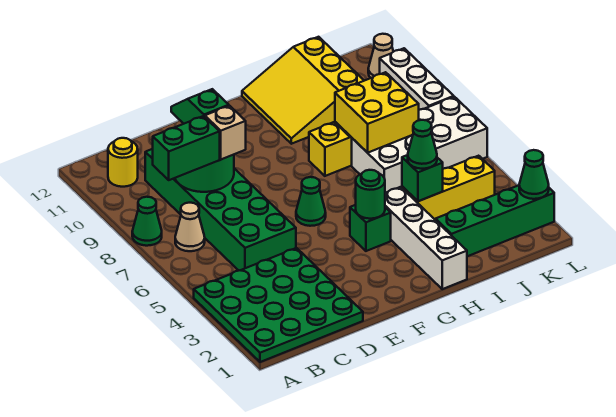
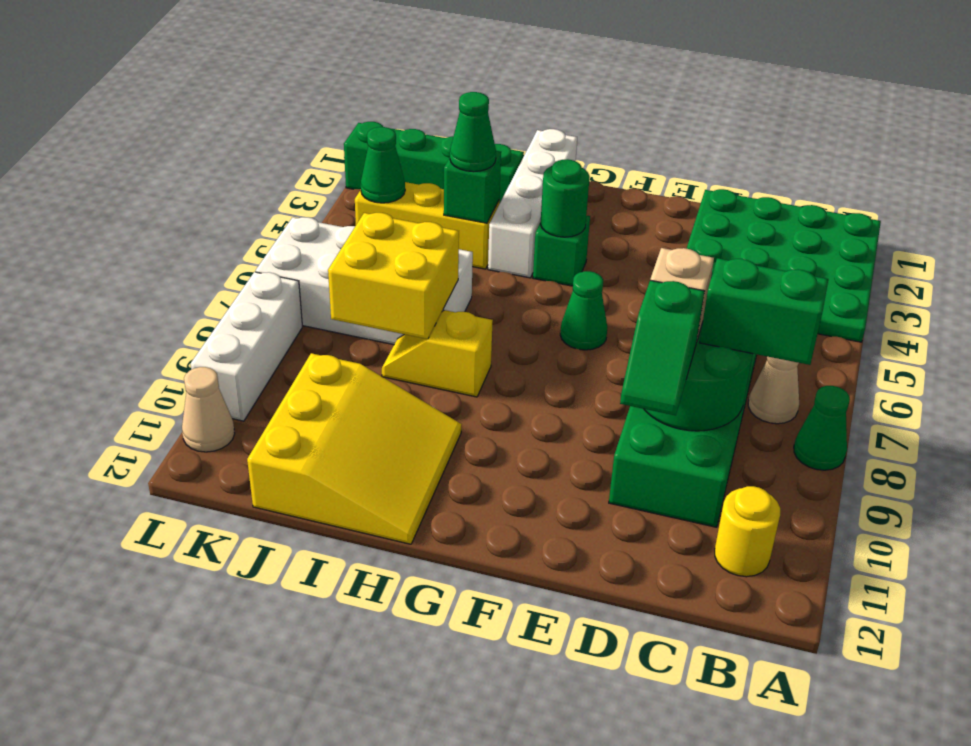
green cone L2 level 2 -> green cone K4 level 2

